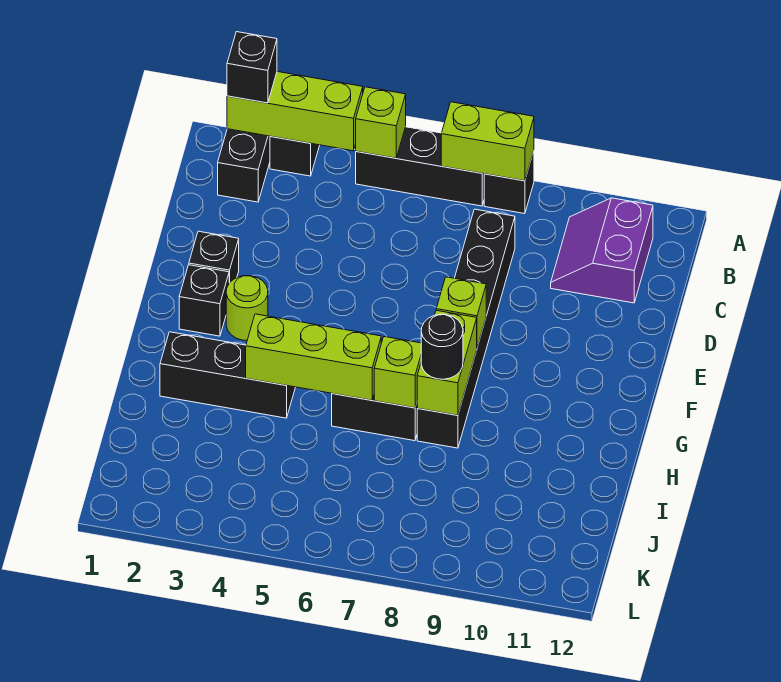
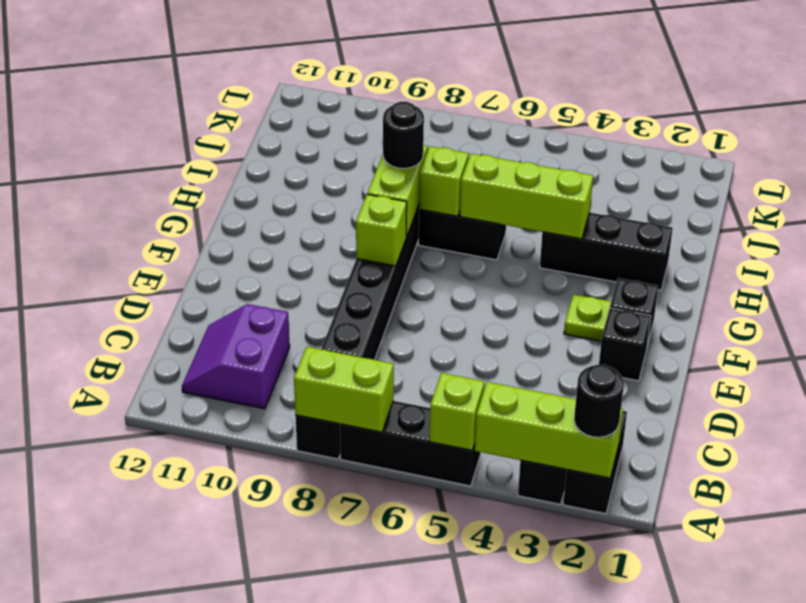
black brick A2 level 3 -> black round brick A2 level 3
purple slope B10:C11 level 1 top 11 -> purple slope B10:C11 level 1 top 10
lime round brick F3 level 1 -> lime plate F3 level 1

